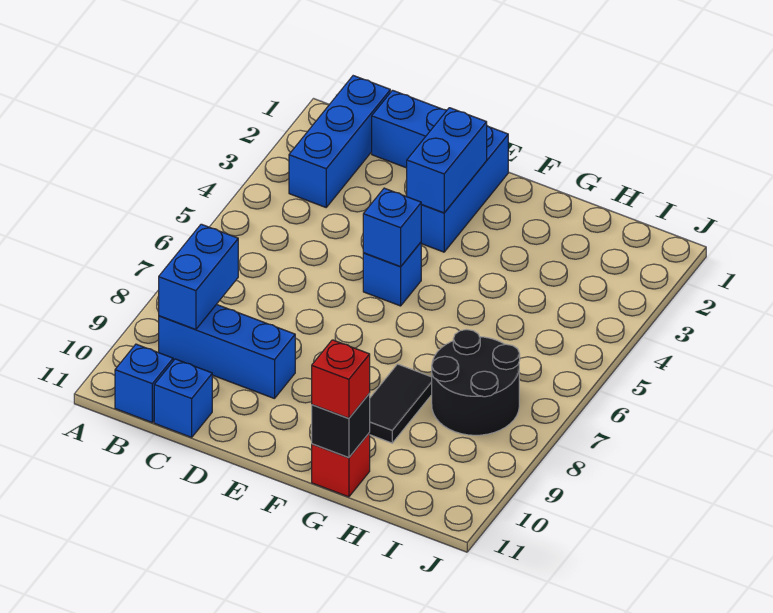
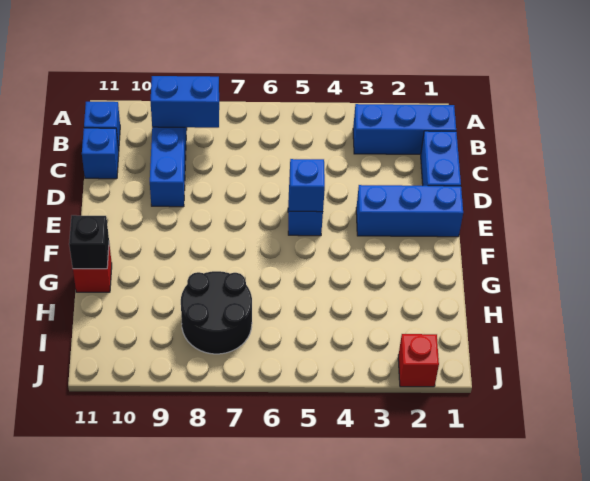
blue brick E2:E3 level 2 -> none
black tile G8:G9 level 1 -> none
red brick G11 level 3 -> red brick J2 level 1

